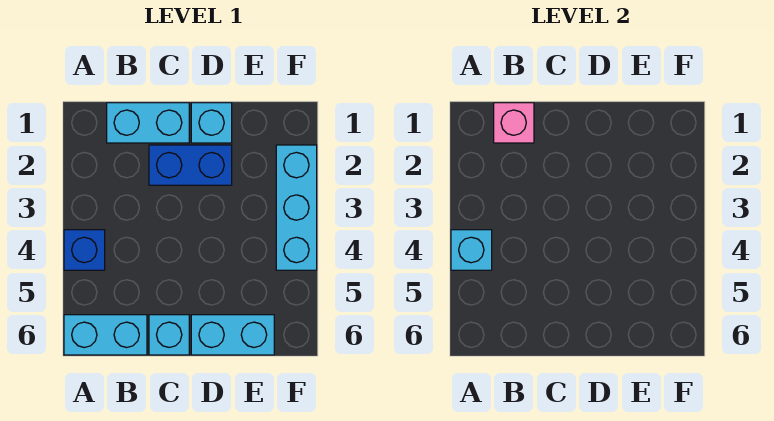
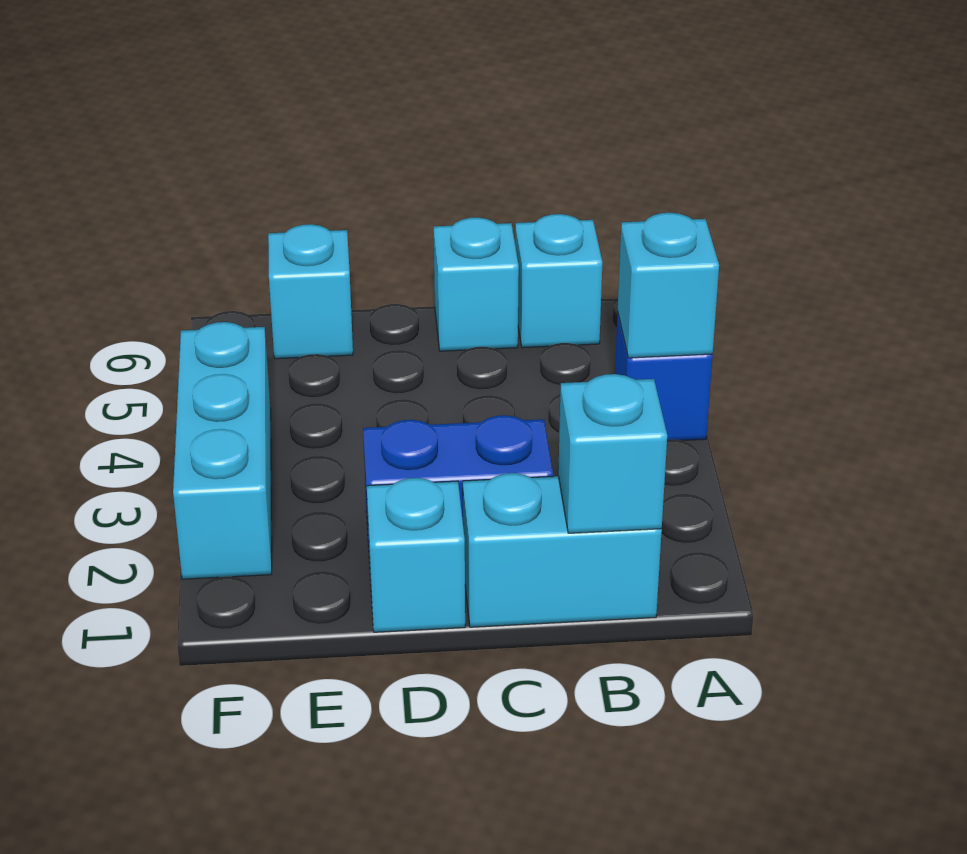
cyan brick A6:B6 level 1 -> cyan brick B6 level 1
pink brick B1 level 2 -> cyan brick B1 level 2
cyan brick D6:E6 level 1 -> cyan brick E6 level 1

